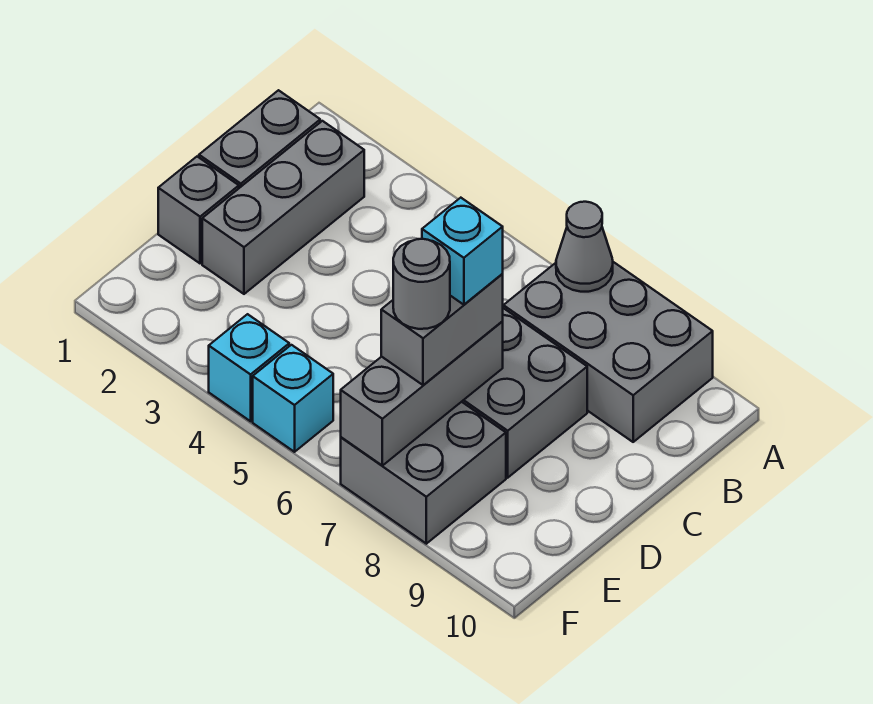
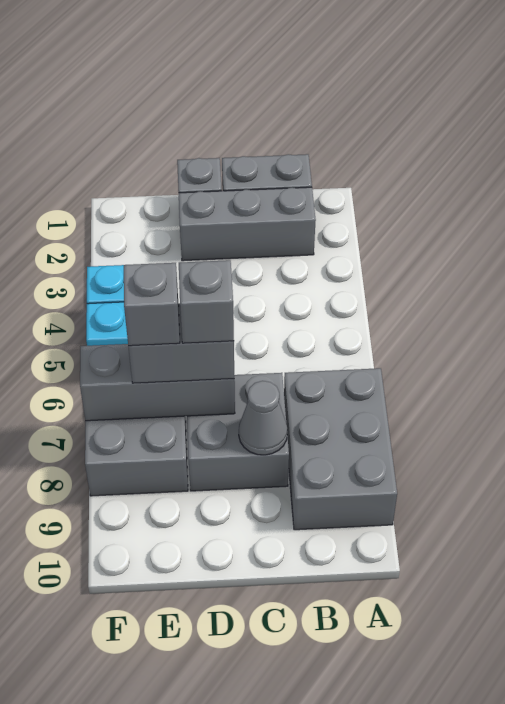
grey cone A7 level 2 -> grey cone C8 level 2
cyan brick D7 level 4 -> grey brick D7 level 4
grey round brick E7 level 4 -> grey brick E7 level 4

